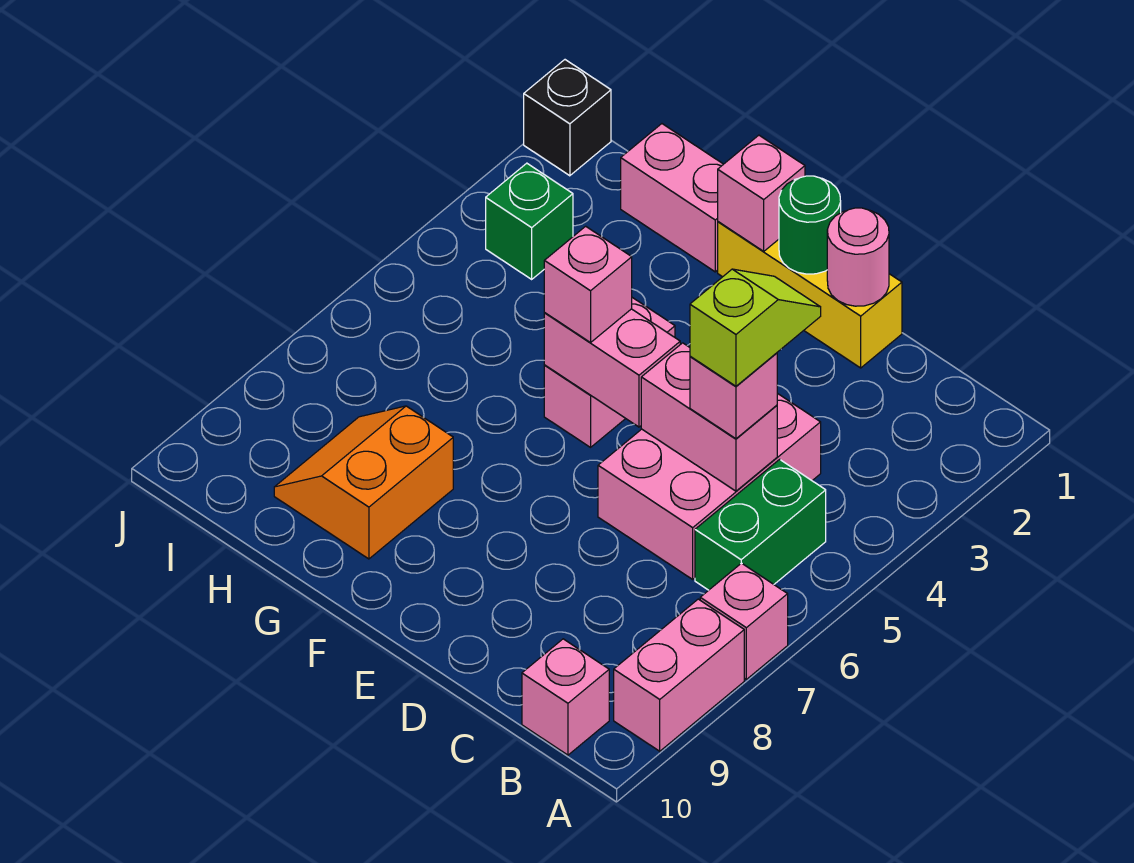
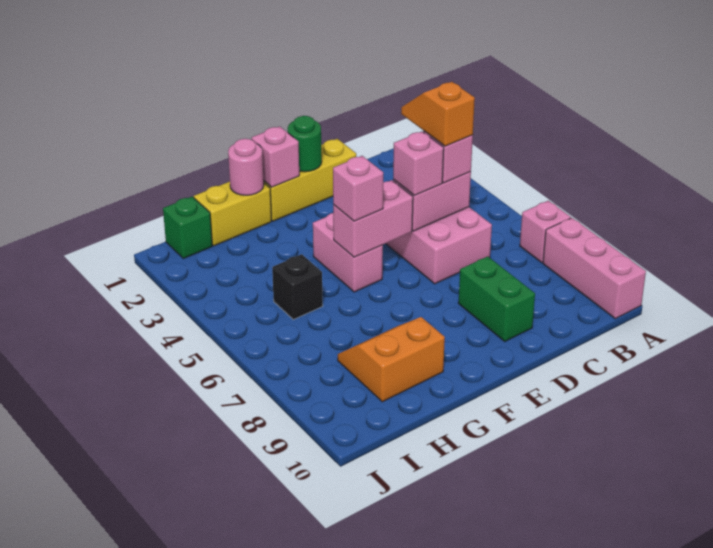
pink brick A8:A9 level 1 -> pink brick A8:A10 level 1
green brick B5:B6 level 1 -> green brick D8:D9 level 1
pink brick B10 level 1 -> pink brick D5 level 3
lime slope C4:C5 level 4 top 5 -> orange slope C4:C5 level 4 top 5
pink round brick D1 level 2 -> pink round brick G1 level 2
pink brick G1:H1 level 1 -> yellow brick G1:H1 level 1
orange slope G8:H9 level 1 top G -> orange slope G8:H9 level 1 top 9
green brick I3 level 1 -> green brick I1 level 1
black brick J1 level 1 -> black brick H5 level 1

